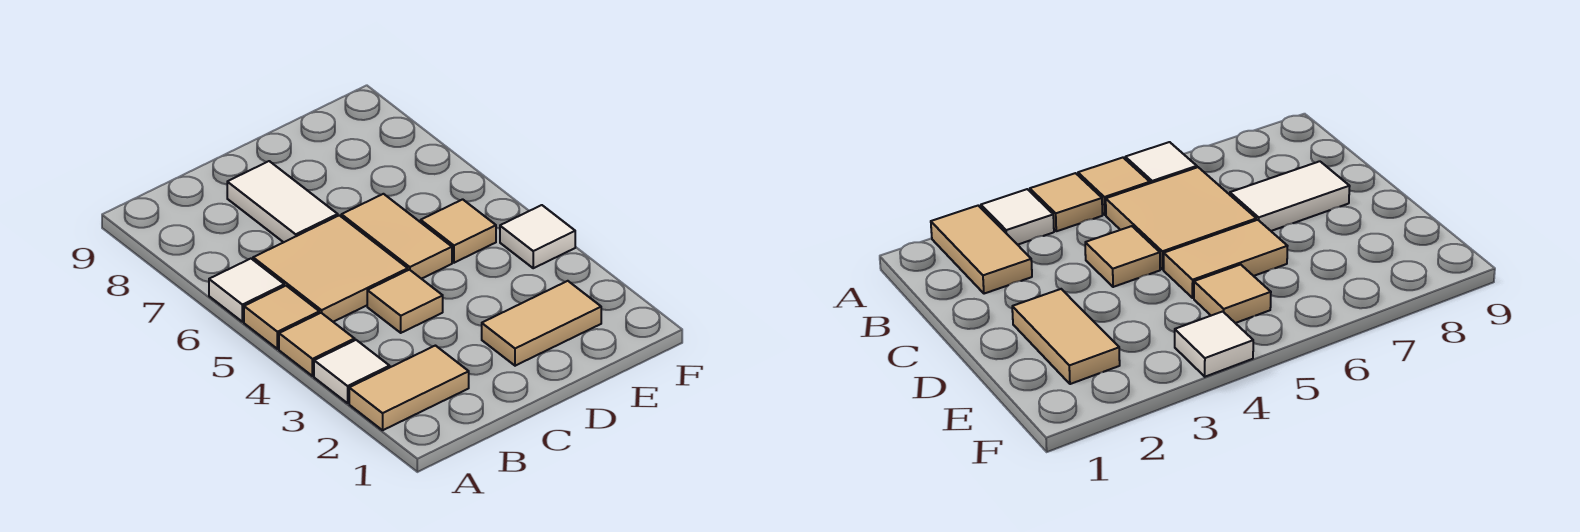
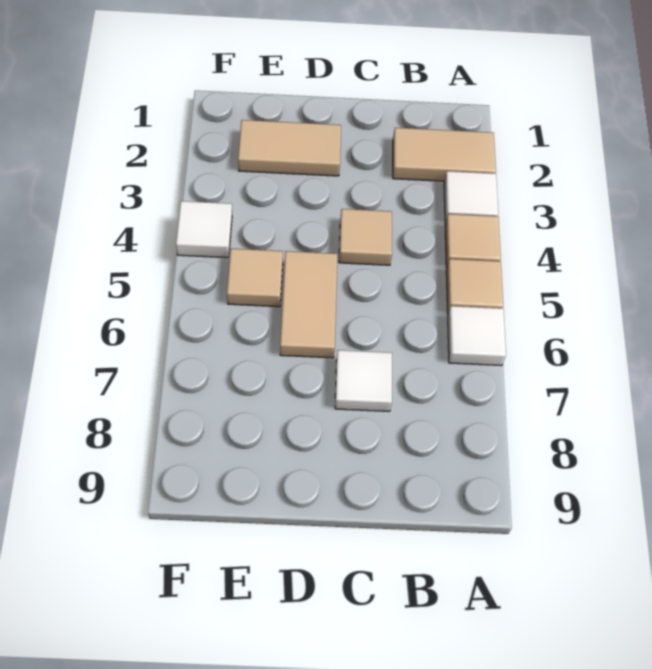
tan tile B5:C6 level 1 -> none
white tile C7:C8 level 1 -> white tile C7 level 1

